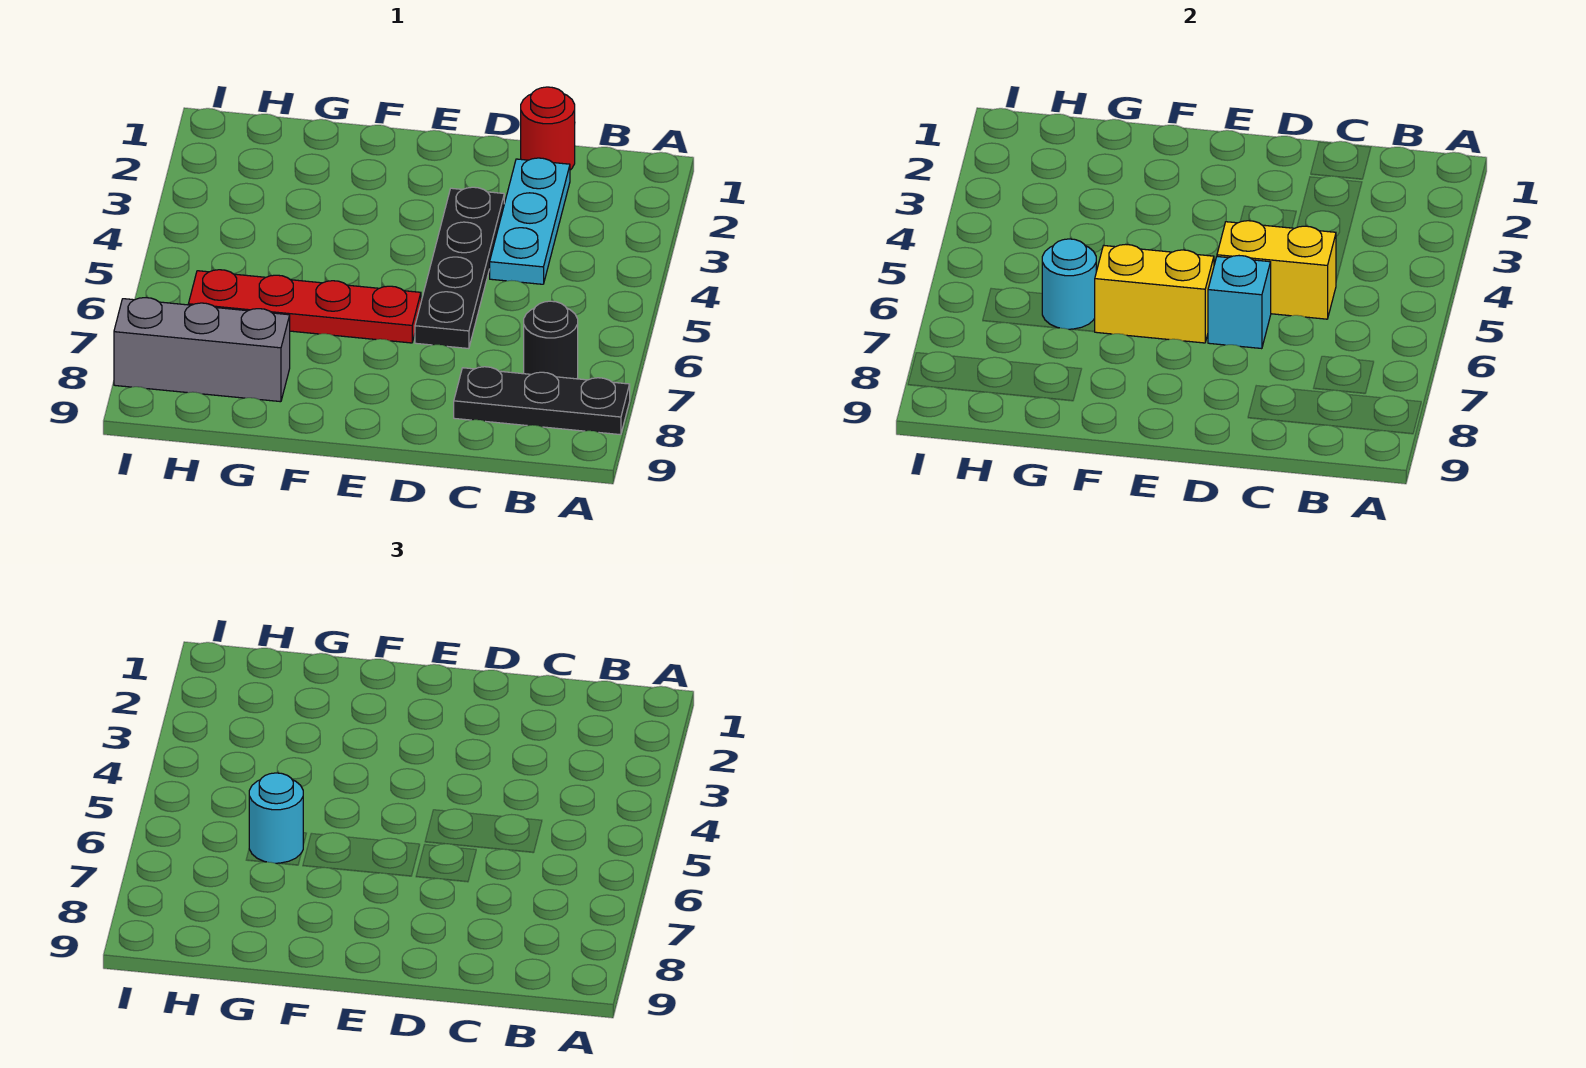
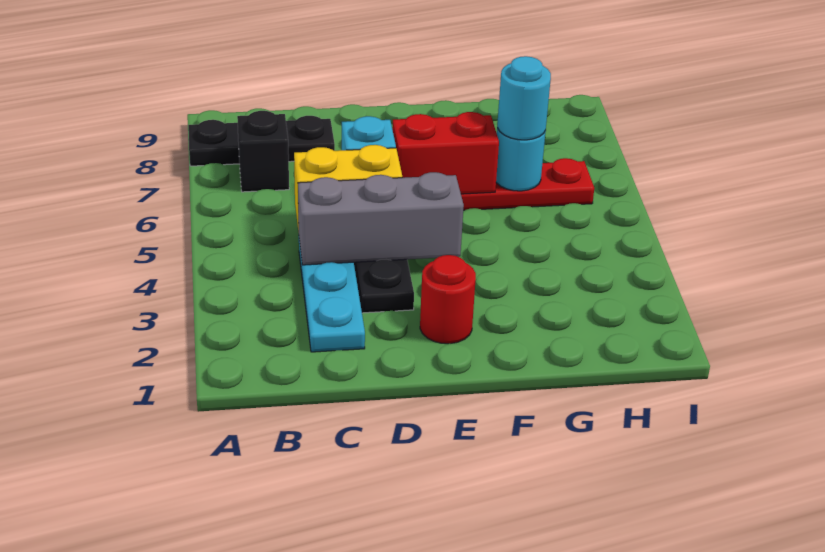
black round brick B7 level 1 -> black brick B7 level 1
red round brick C1 level 1 -> red round brick E2 level 1
yellow brick E6:F6 level 2 -> red brick E6:F6 level 2
grey brick G8:I8 level 1 -> grey brick C4:E4 level 2

